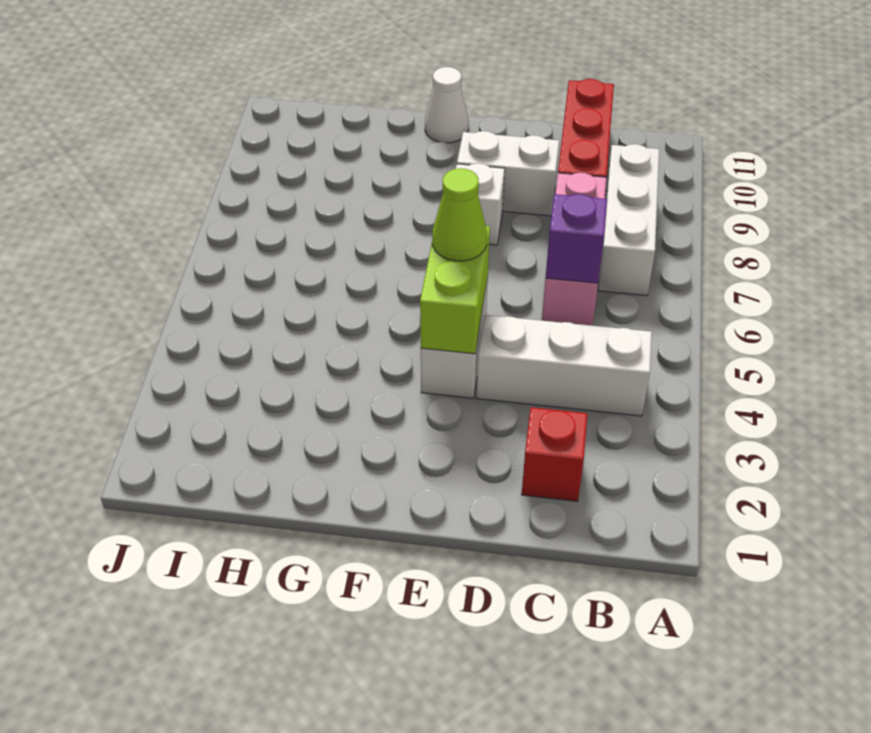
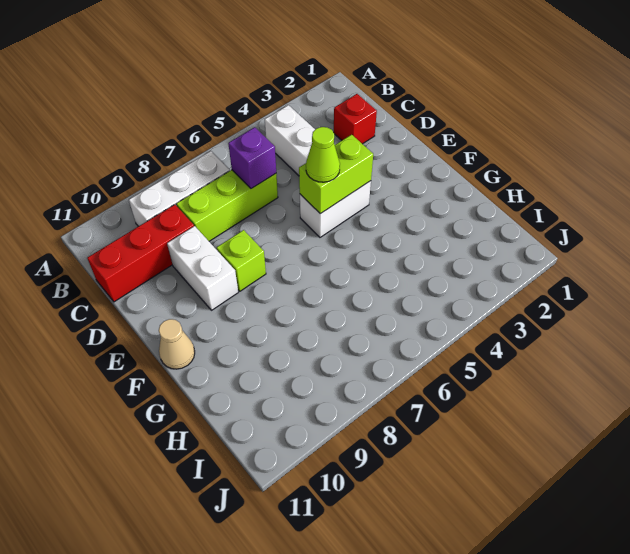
pink brick C6:C8 level 1 -> lime brick C6:C8 level 1
white brick E8 level 1 -> lime brick E8 level 1
white cone F11 level 1 -> tan cone F11 level 1

